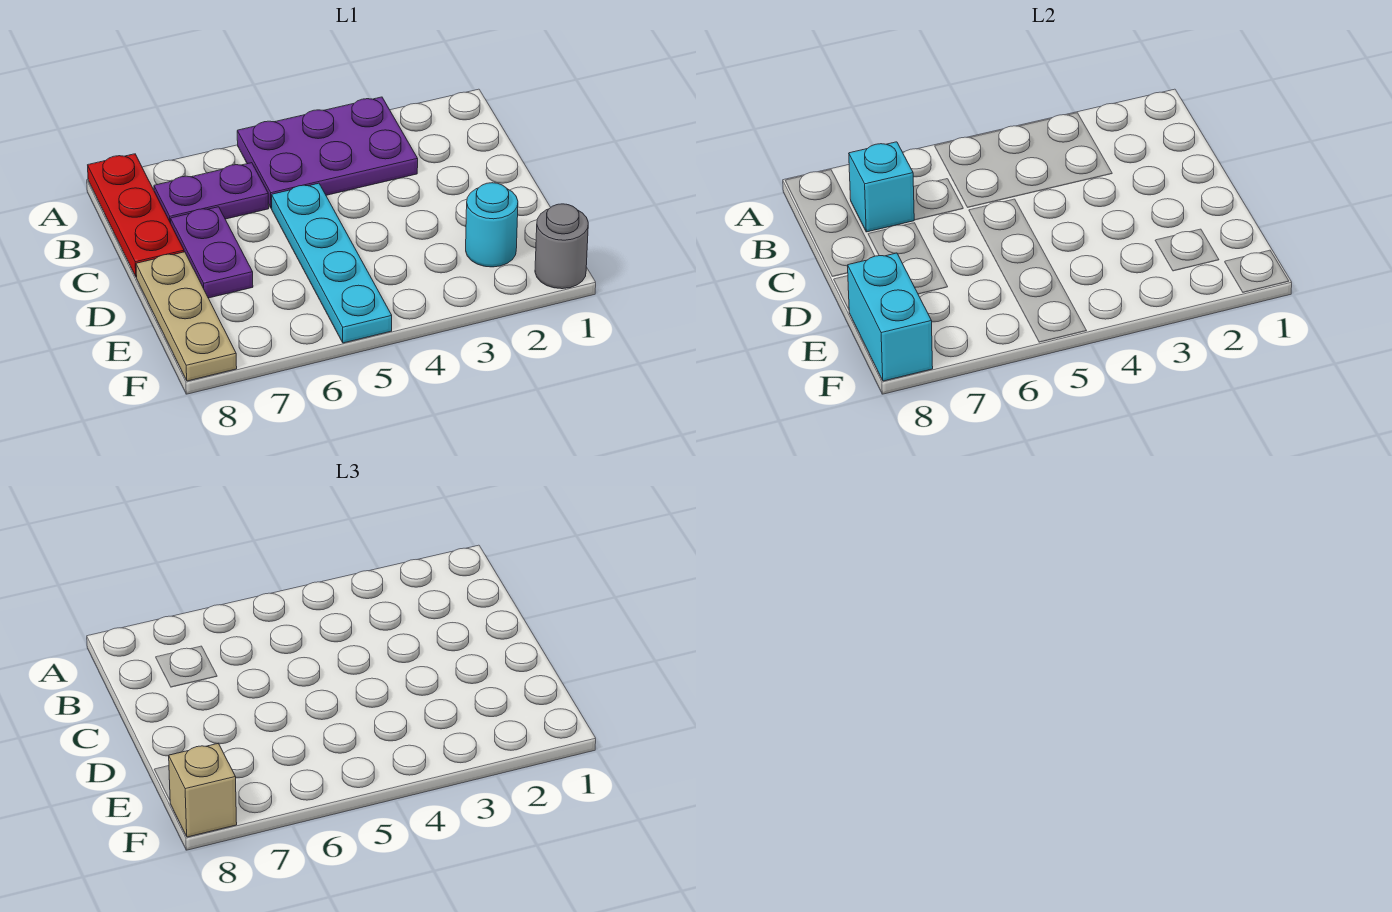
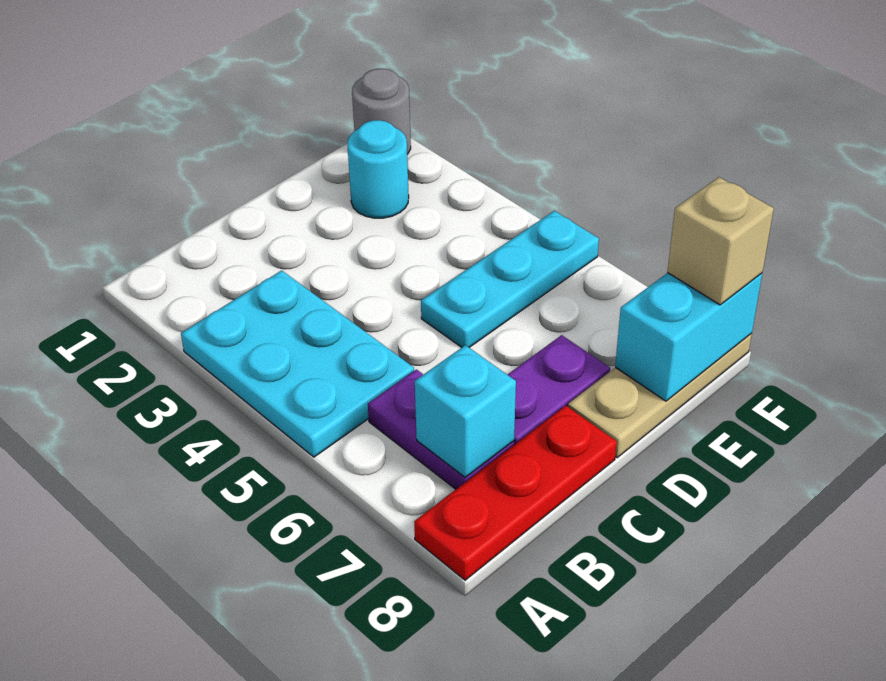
purple plate A3:B5 level 1 -> cyan plate A3:B5 level 1
cyan plate C5:F5 level 1 -> cyan plate D5:F5 level 1

